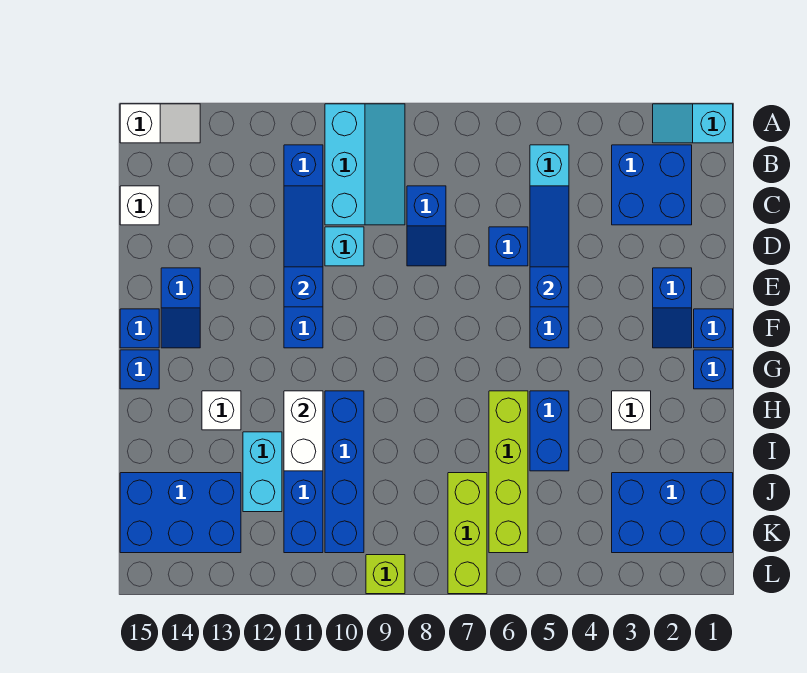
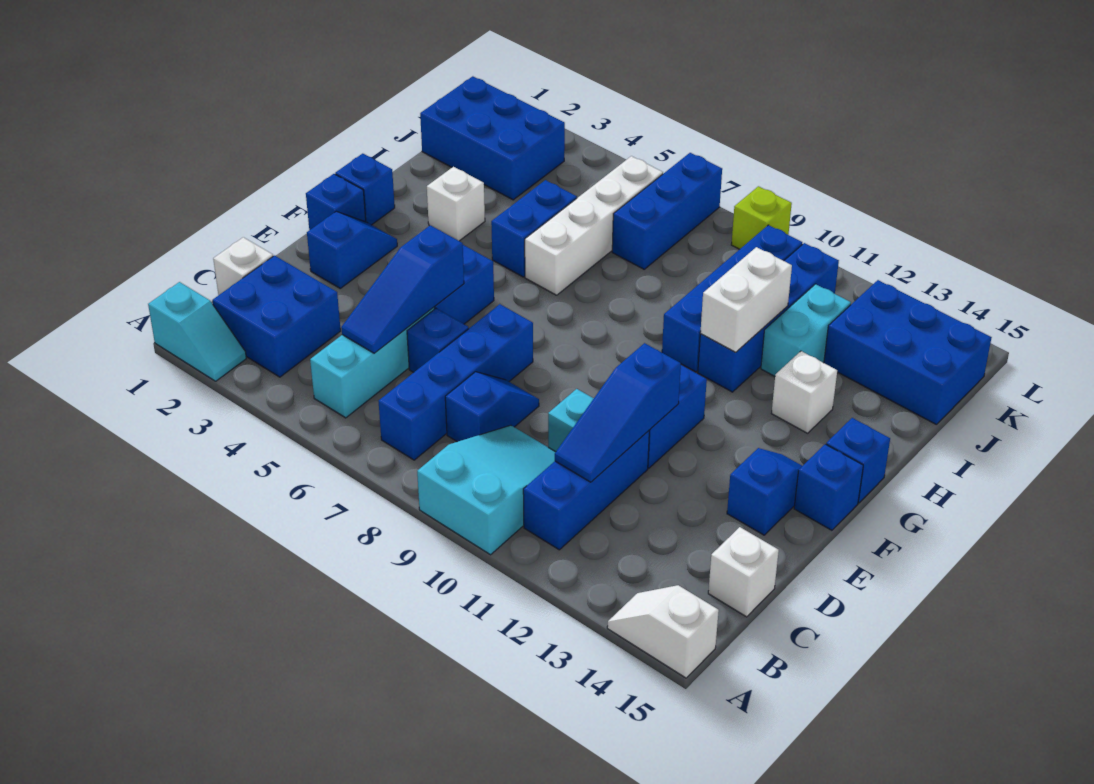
cyan slope A9:C10 level 1 top 10 -> cyan slope A9:C10 level 1 top A
none -> blue brick B7:E7 level 1
none -> white brick C1 level 1
lime brick H6:K6 level 1 -> white brick H6:K6 level 1
lime brick J7:L7 level 1 -> blue brick J7:L7 level 1

